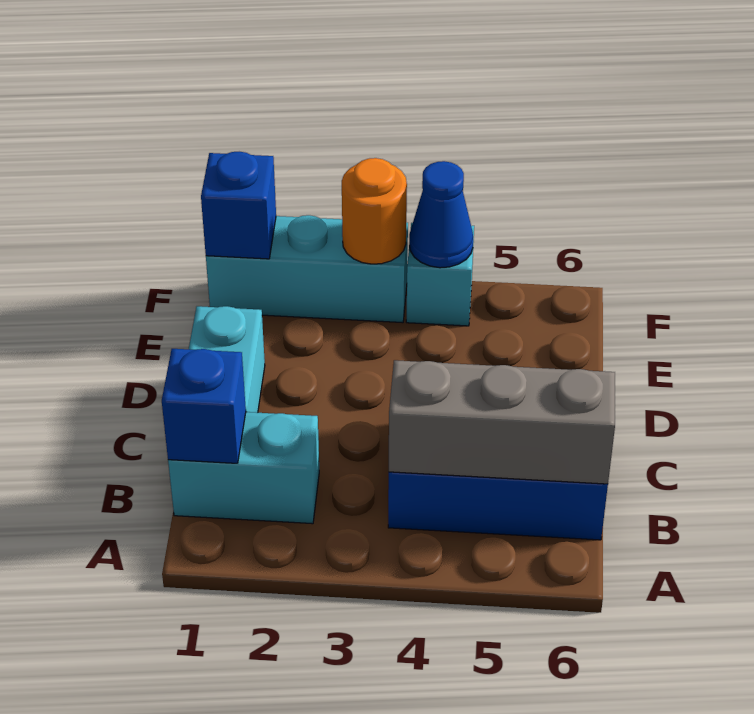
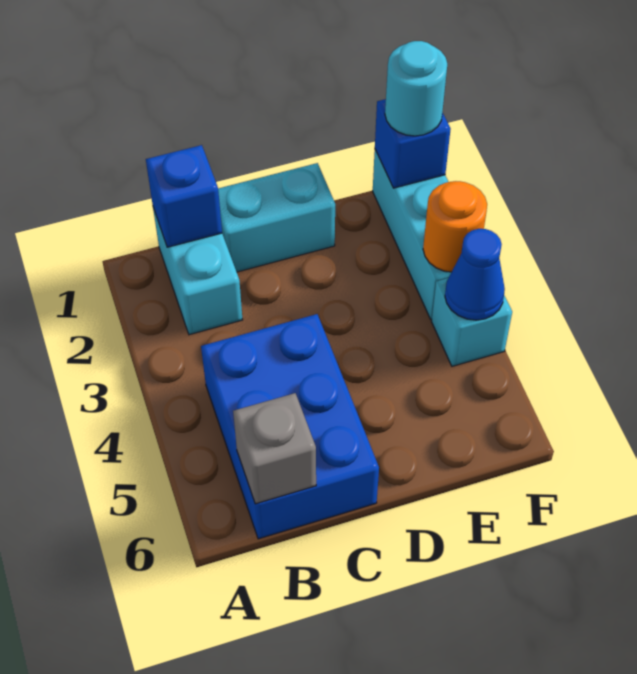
grey brick B4:B6 level 2 -> grey brick B6 level 2
none -> cyan round brick F1 level 3

